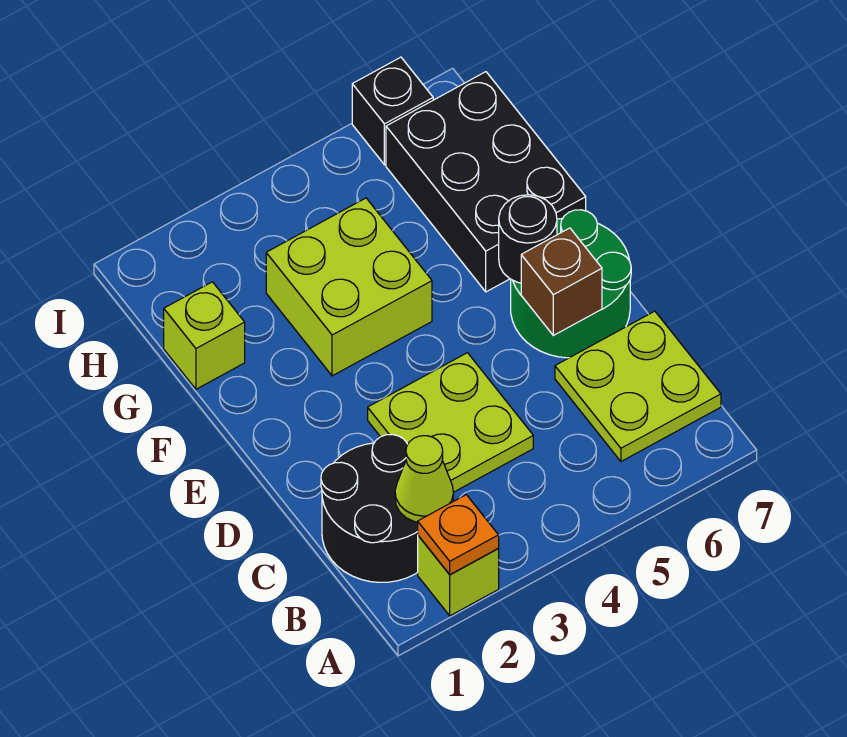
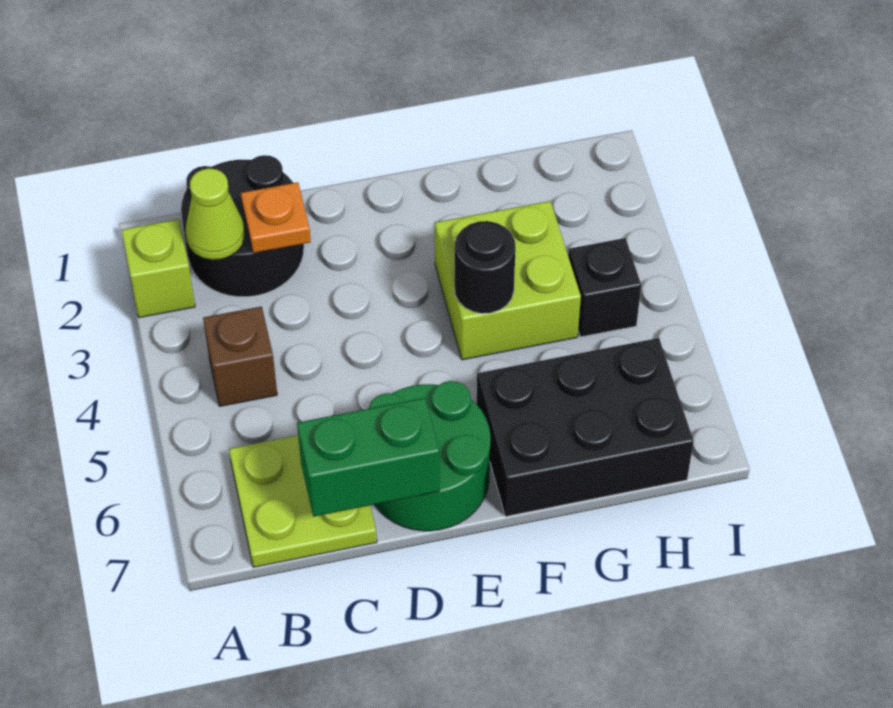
orange plate A2 level 2 -> orange plate C2 level 2
lime plate C3:D4 level 1 -> none
none -> green brick C7:D7 level 2
brown brick D6 level 2 -> brown brick B4 level 1
black round brick E6 level 2 -> black round brick F4 level 2
lime brick G1 level 1 -> none
black brick I6 level 1 -> black brick H4 level 1

